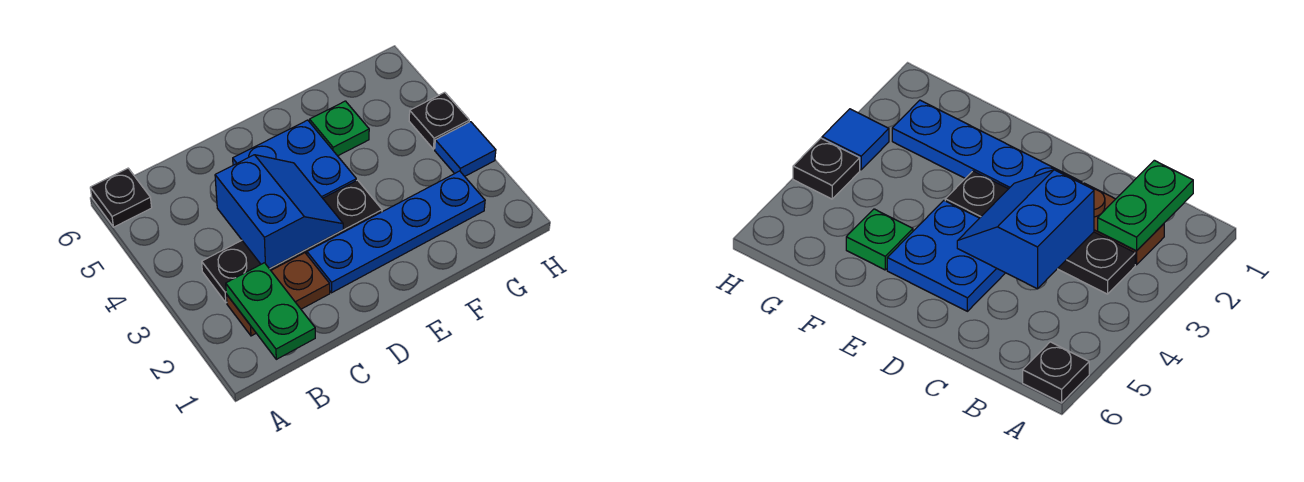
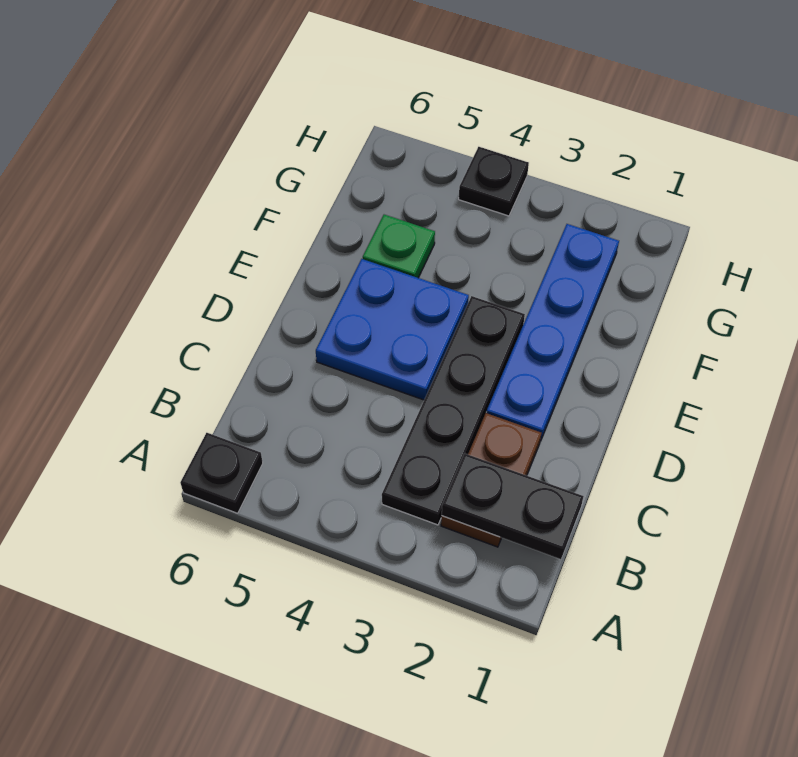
green plate B1:B2 level 2 -> black plate B1:B2 level 2
blue slope C3:D4 level 2 top C -> none
blue tile H3 level 1 -> none

